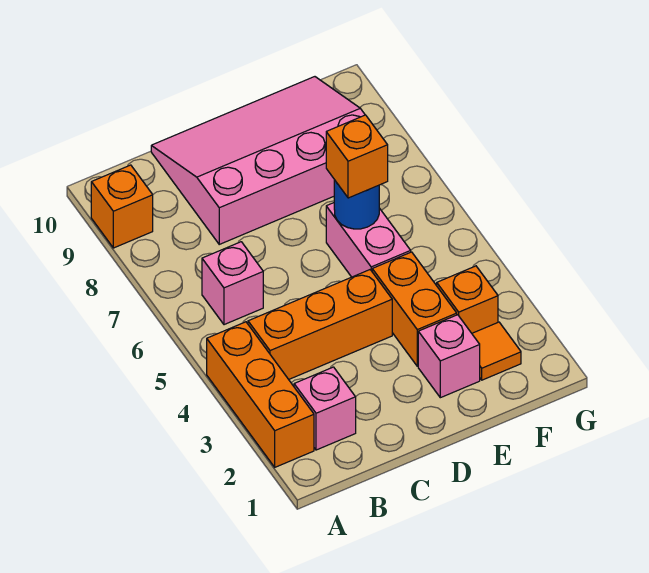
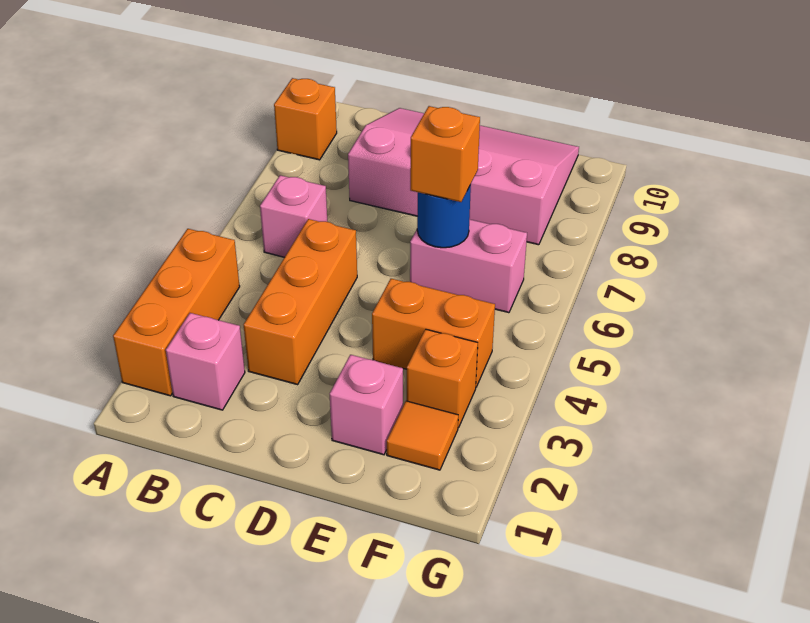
orange brick B4:D4 level 1 -> orange brick C3:C5 level 1
orange brick E3:E4 level 1 -> orange brick E4:F4 level 1
pink brick E5:E6 level 1 -> pink brick E6:F6 level 1

